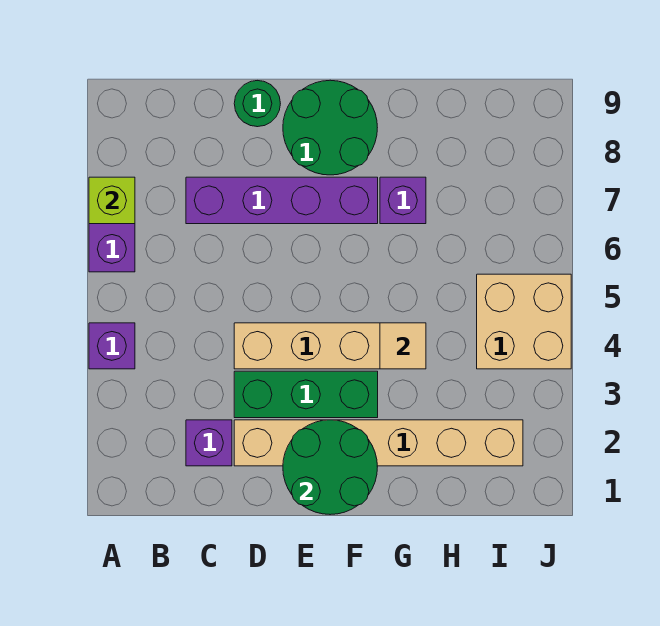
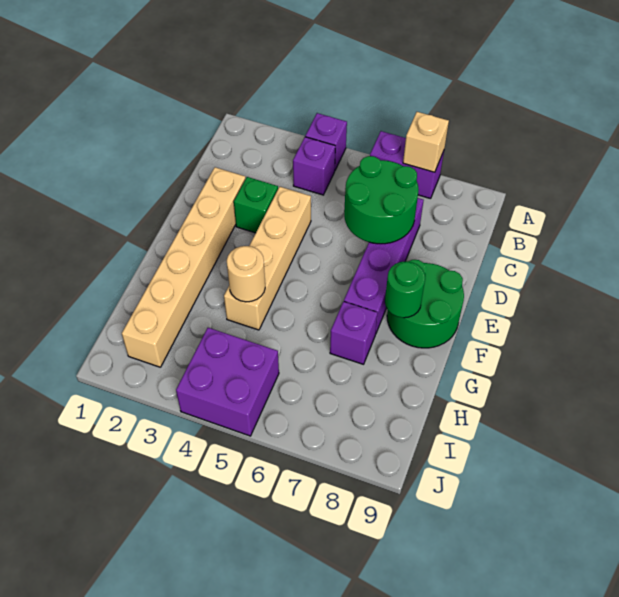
lime brick A7 level 2 -> tan brick A7 level 2
purple brick C2 level 1 -> purple brick B4 level 1
green brick D3:F3 level 1 -> green brick D3 level 1
green round brick D9 level 1 -> green round brick F8 level 2
green round brick E1:F2 level 2 -> green round brick C6:D7 level 2
tan tile G4 level 2 -> tan round brick G4 level 2
tan brick I4:J5 level 1 -> purple brick I4:J5 level 1

